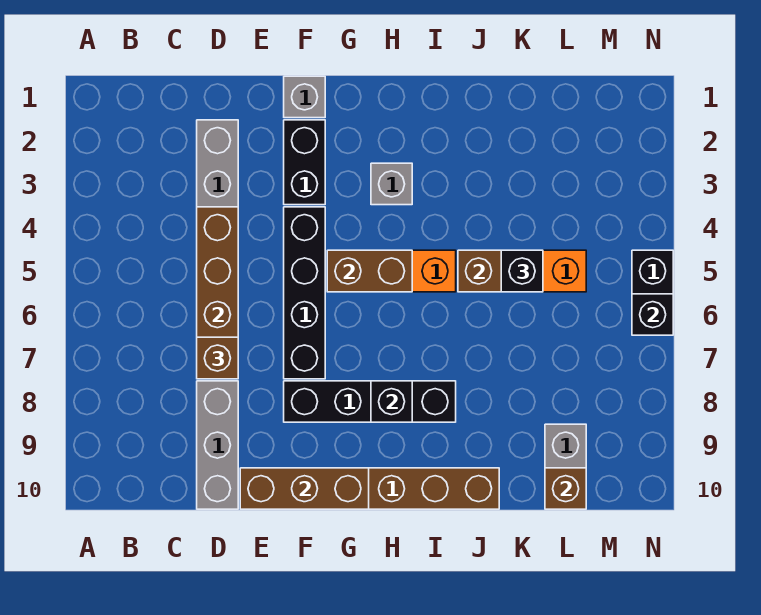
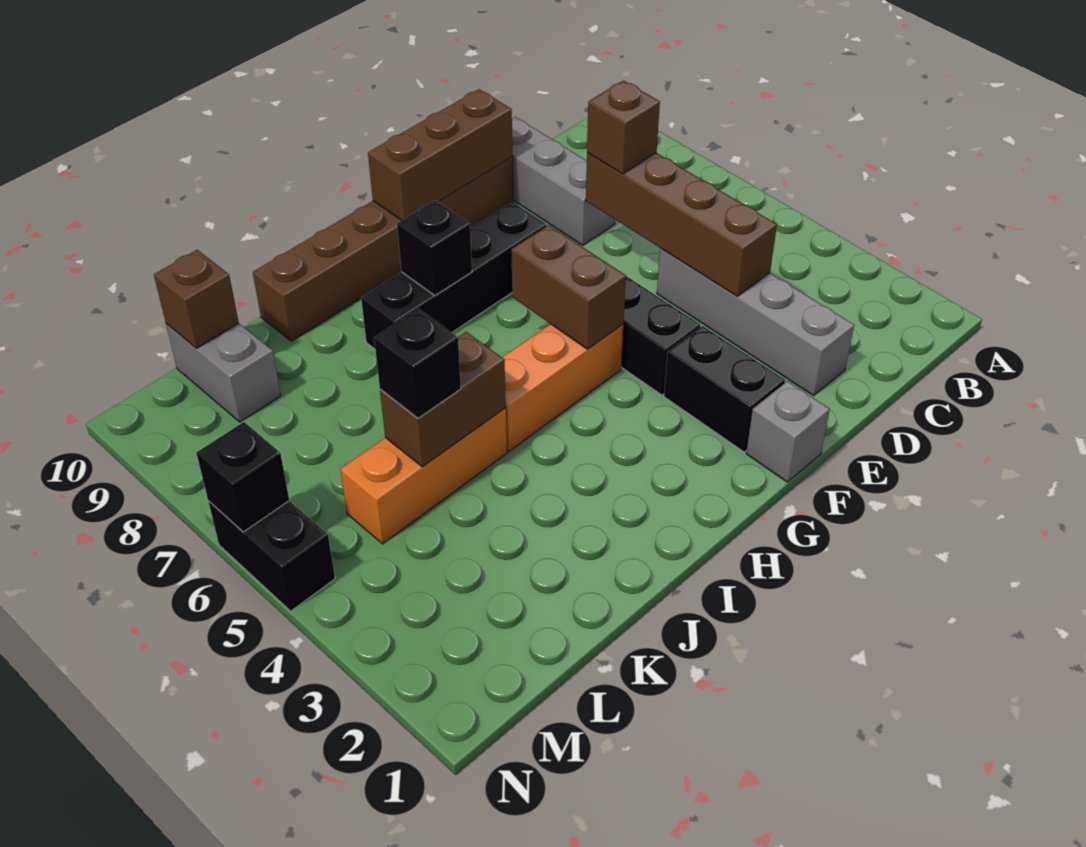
brown brick G5:H5 level 2 -> brown brick G5:G6 level 2
grey brick H3 level 1 -> none

